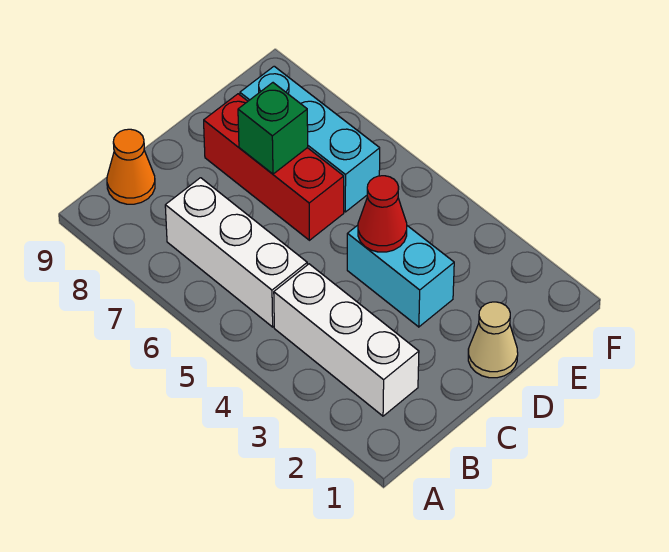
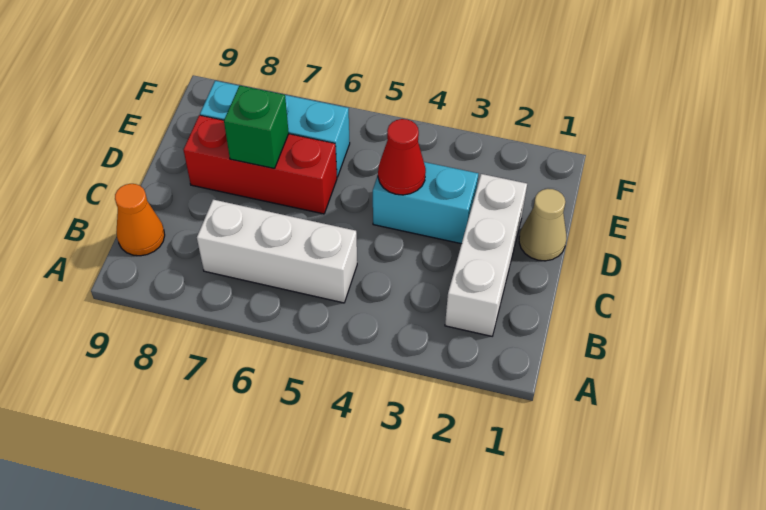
white brick B2:B4 level 1 -> white brick B2:D2 level 1

